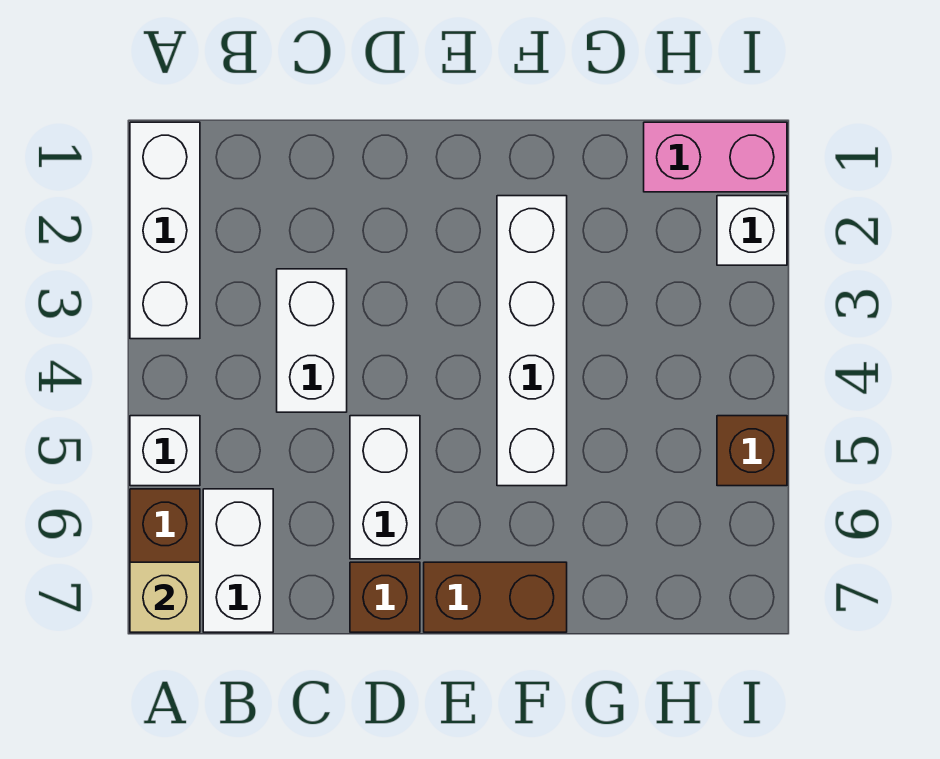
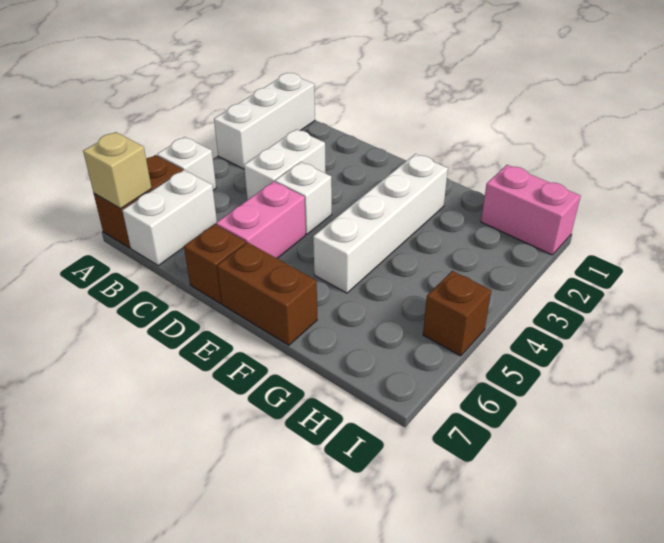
white brick D5:D6 level 1 -> pink brick D5:D6 level 1
white brick I2 level 1 -> white brick D4 level 1

